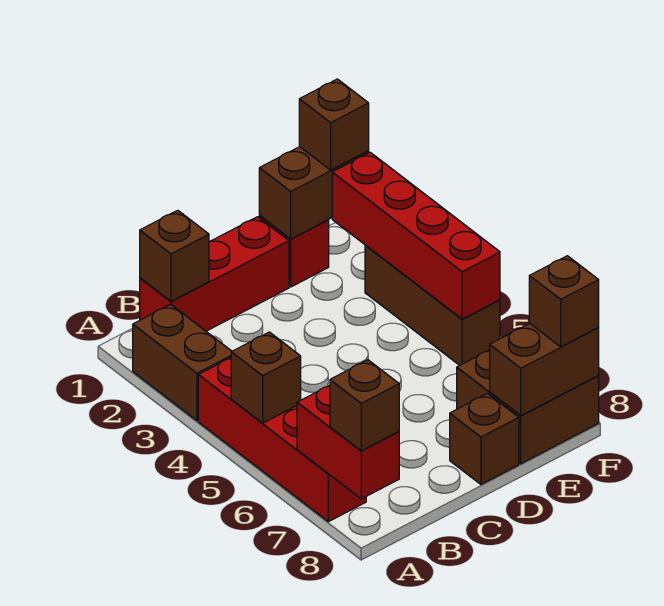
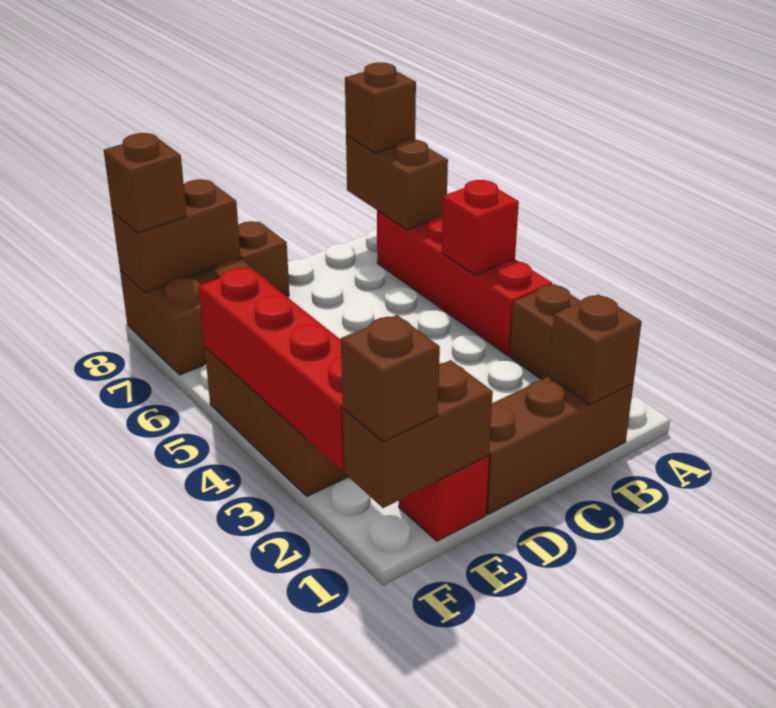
brown brick A5 level 2 -> red brick A5 level 2
red brick A7:A8 level 2 -> brown brick A7:A8 level 2
red brick B1:D1 level 1 -> brown brick B1:D1 level 1

